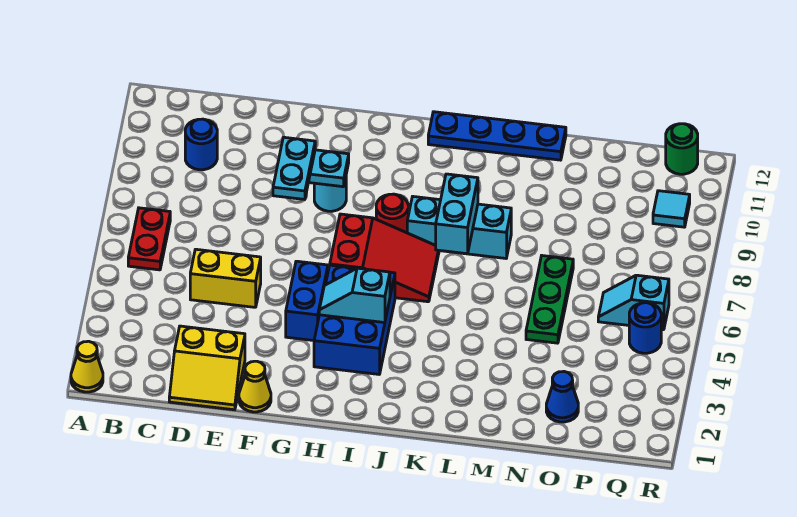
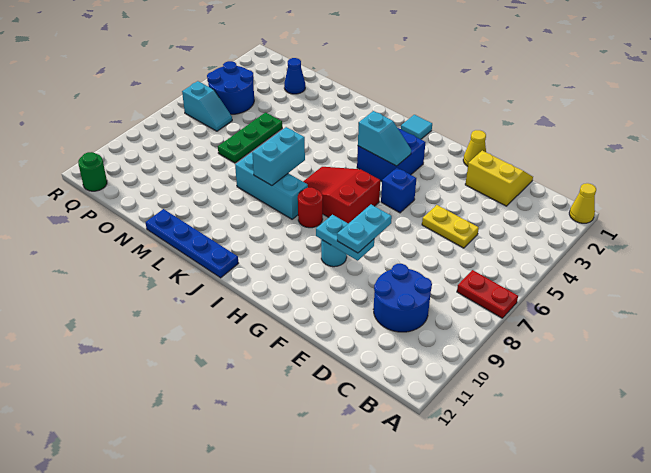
red plate B6:B7 level 1 -> red plate A7:B7 level 1
blue round brick C10 level 1 -> blue round brick C9:D10 level 1
yellow brick D5:E5 level 1 -> yellow plate D5:E5 level 1
blue brick G4:G5 level 1 -> blue brick G5 level 1
blue brick H3:I5 level 1 -> blue brick H3:I4 level 1
blue round brick Q5 level 1 -> blue round brick P4:Q5 level 1
cyan tile Q10 level 1 -> cyan tile I1 level 1

